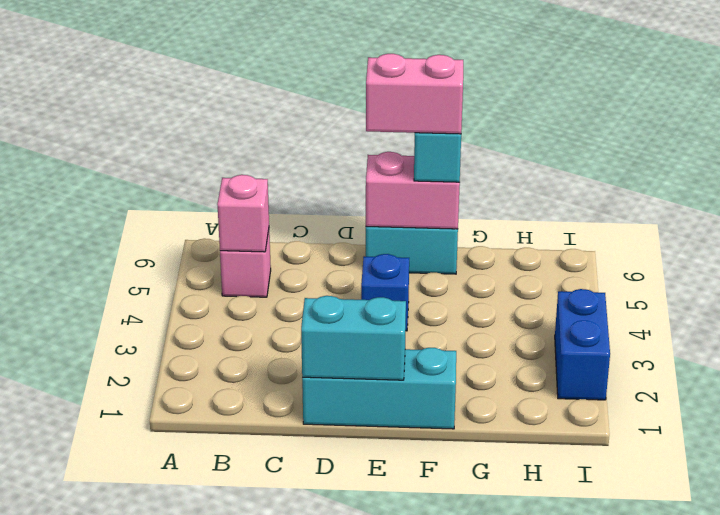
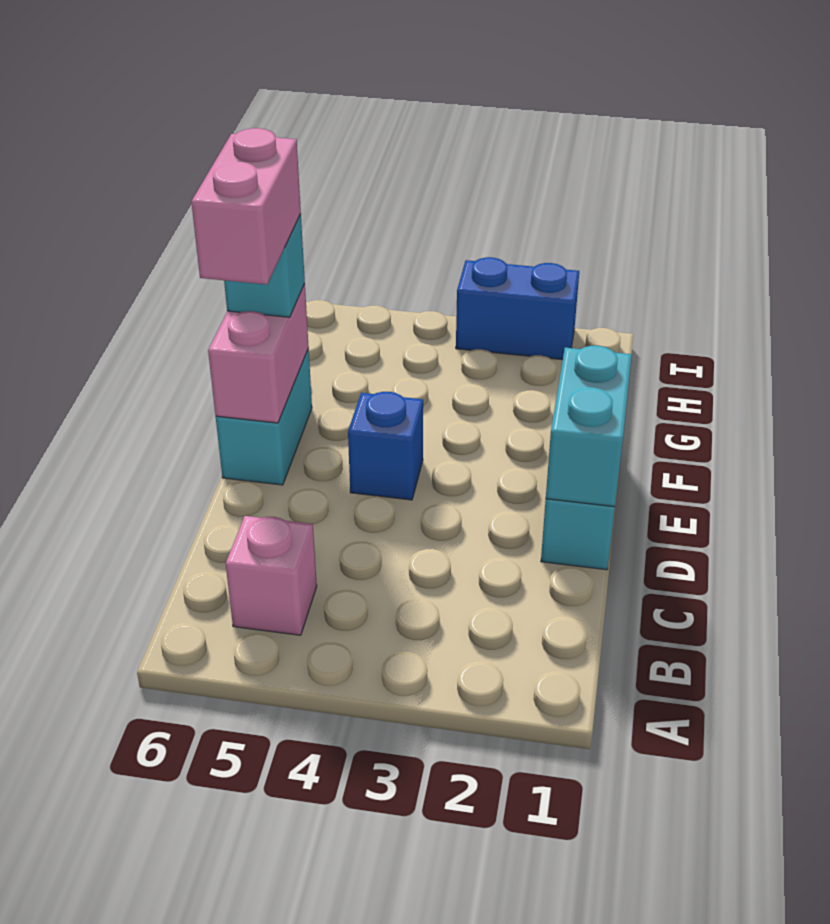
pink brick B5 level 2 -> none

